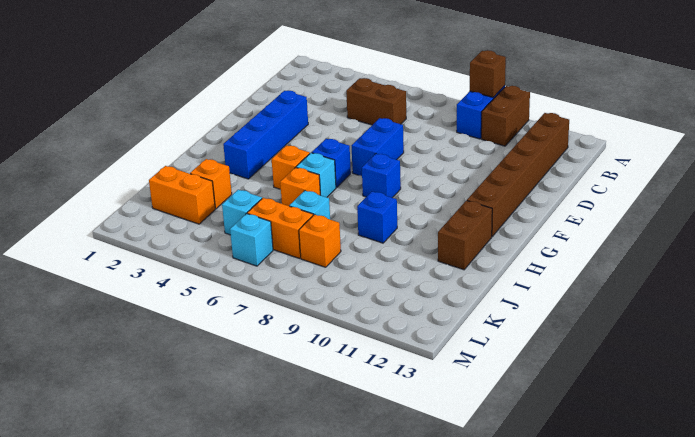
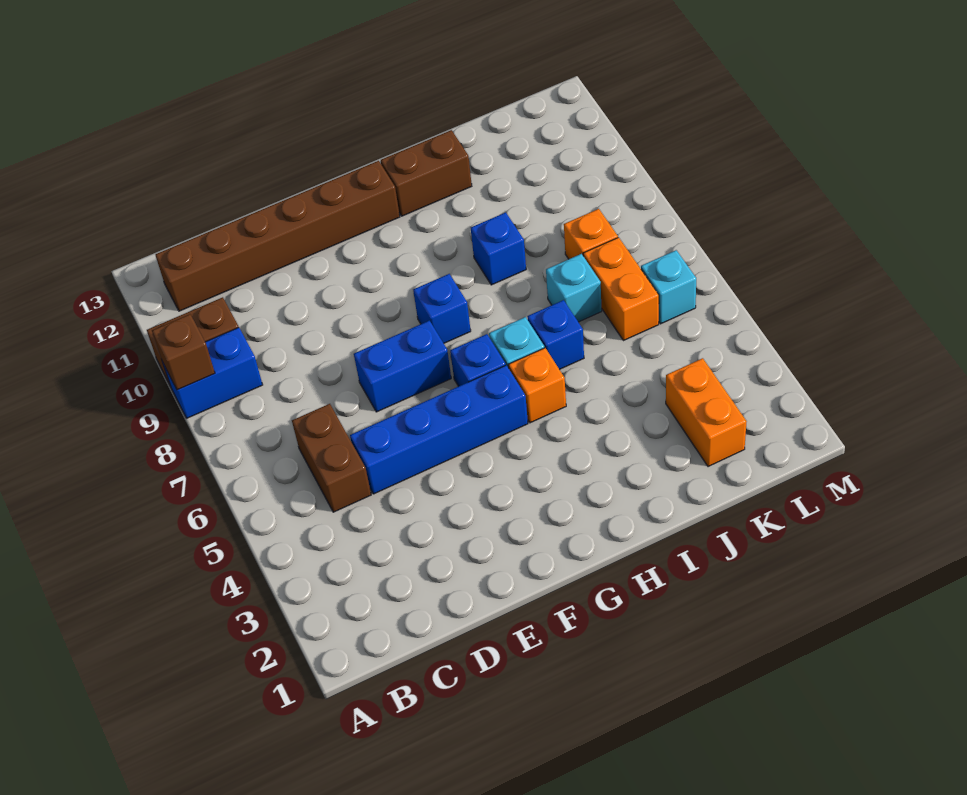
blue brick E3:H3 level 1 -> blue brick D5:G5 level 1
orange brick I6 level 1 -> blue brick I6 level 1
orange brick J3 level 1 -> none
cyan brick K5 level 1 -> none

